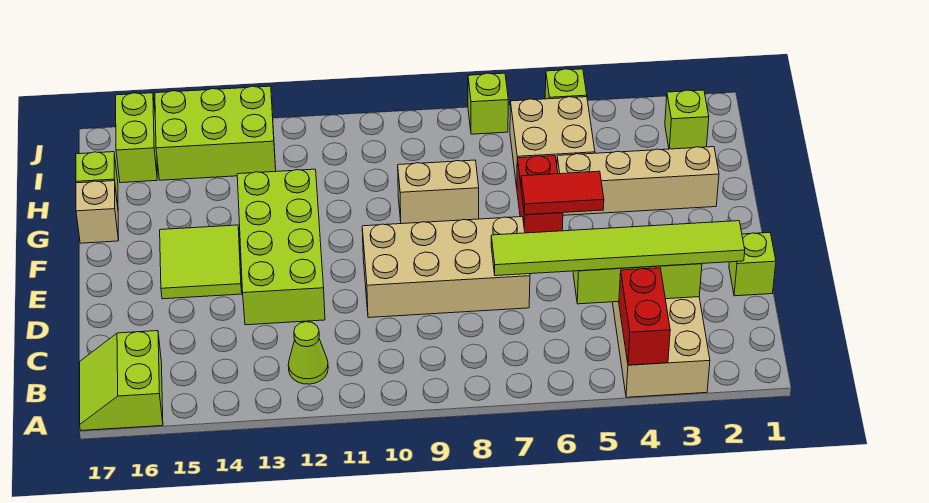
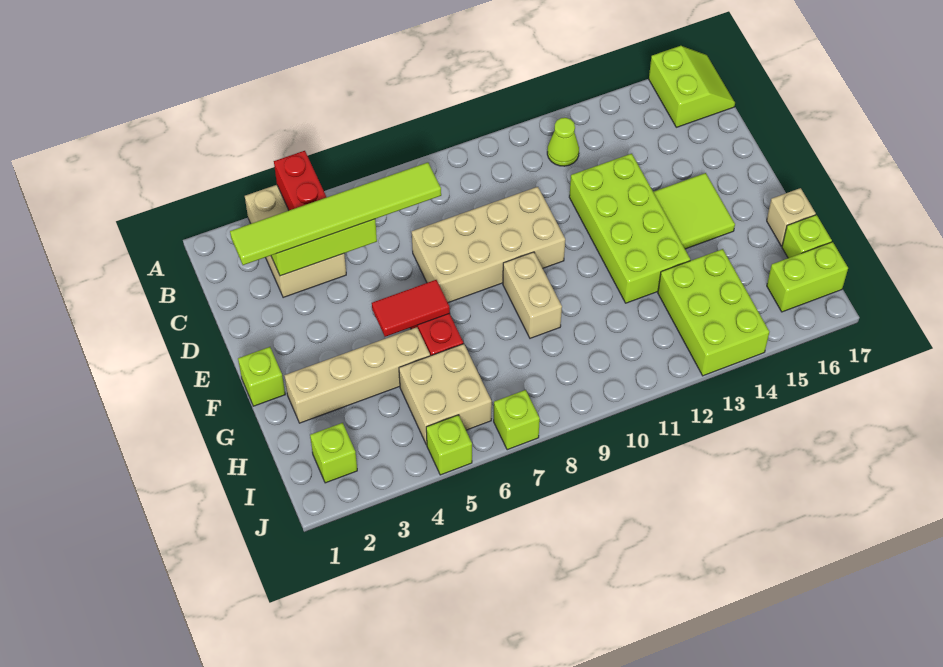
lime brick D1 level 1 -> lime brick F1 level 1
tan brick G8:G9 level 1 -> tan brick F9:G9 level 1
lime brick I13:J15 level 1 -> lime brick H13:J14 level 1
lime brick I16:J16 level 1 -> lime brick I16:I17 level 1

